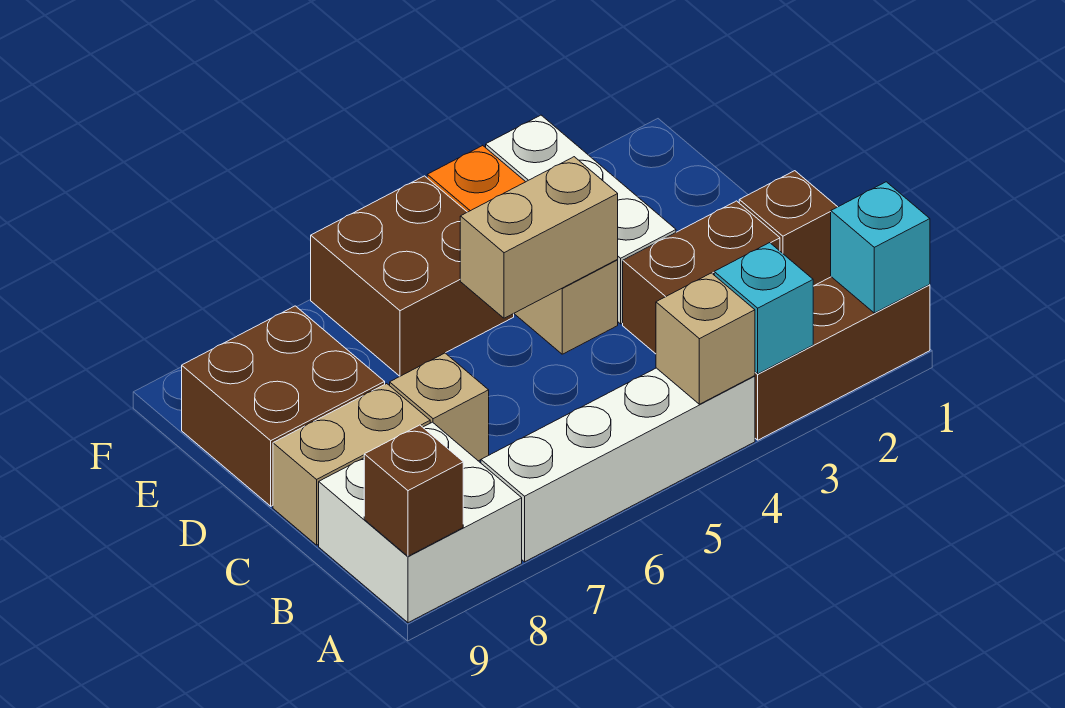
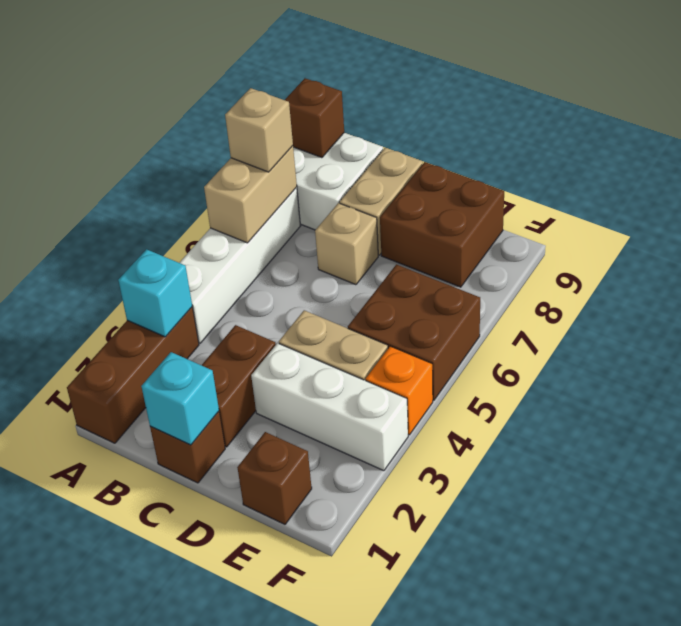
cyan brick A1 level 2 -> cyan brick C1 level 2
tan brick A4 level 2 -> tan brick A7 level 3
tan brick D4:D5 level 2 -> tan brick A6:A7 level 2
none -> brown brick E1 level 1

